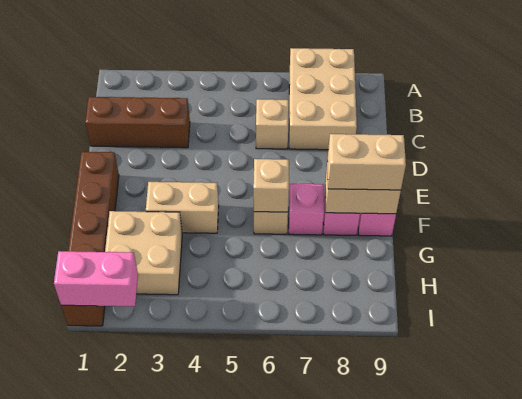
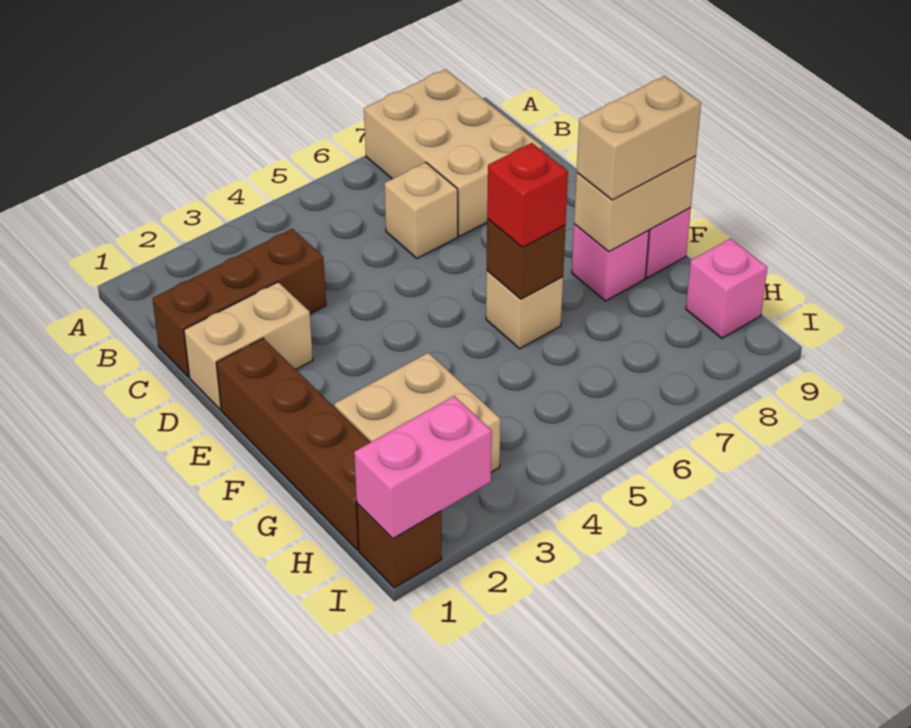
tan brick F3:F4 level 1 -> tan brick D1:D2 level 1
tan brick F6 level 2 -> brown brick F6 level 2
none -> red brick F6 level 3
pink brick F7 level 1 -> pink brick H9 level 1

